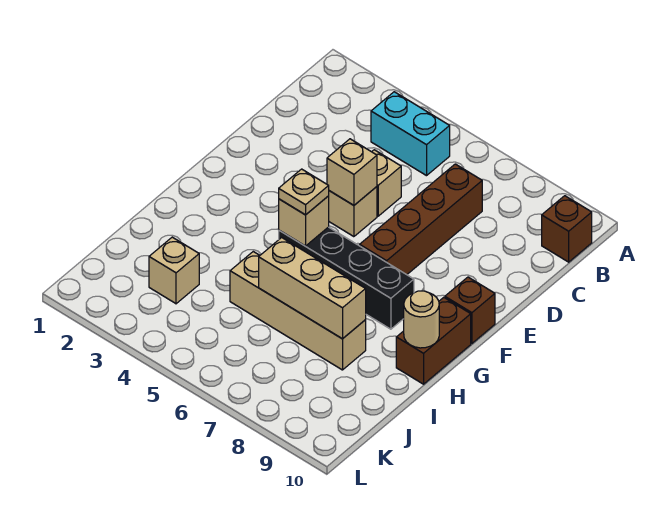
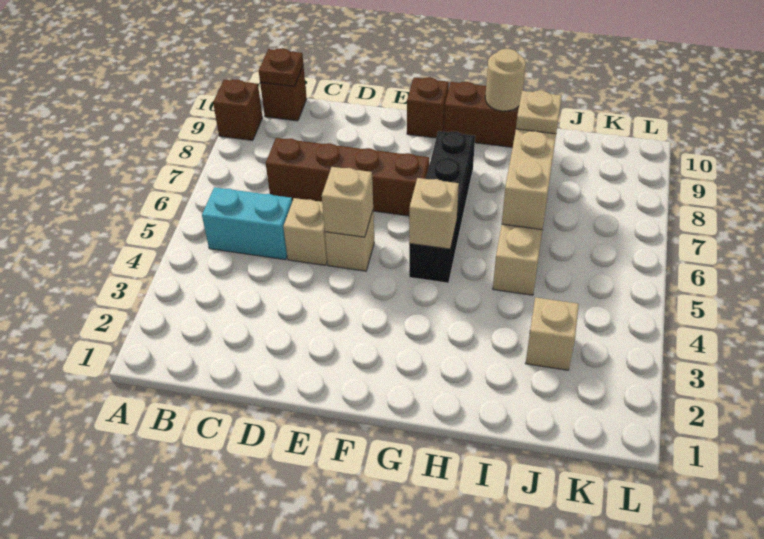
none -> brown brick A9 level 1
cyan brick B4:B5 level 1 -> cyan brick B5:C5 level 1
none -> brown plate B10 level 2
tan plate G5 level 3 -> tan plate I8 level 3

